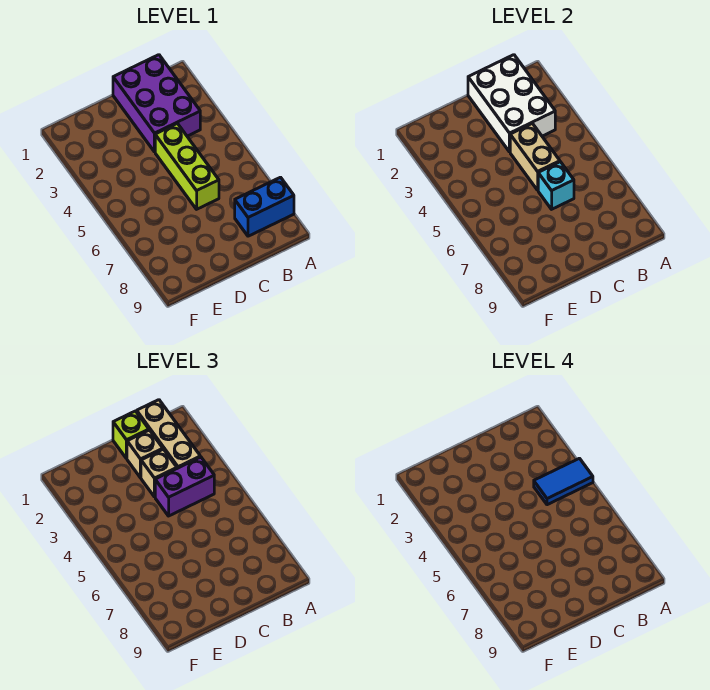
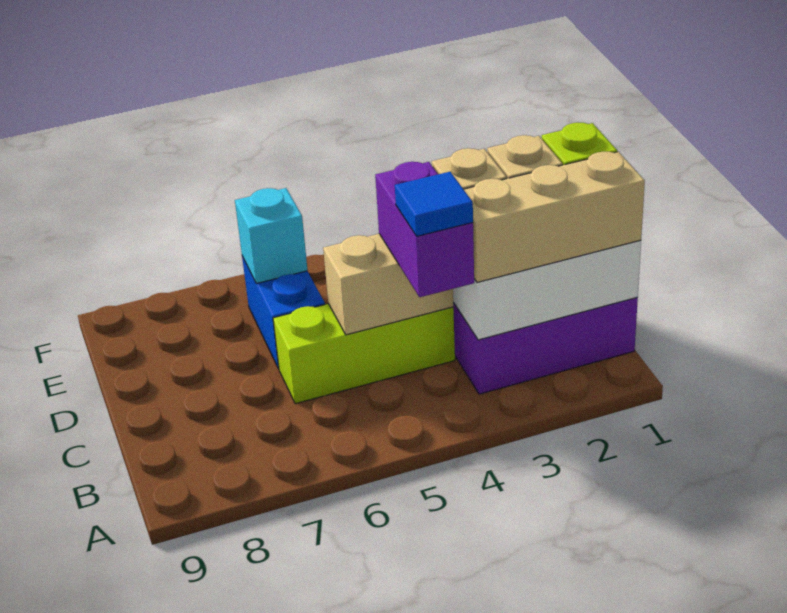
blue tile A4:B4 level 4 -> blue tile B4 level 4
blue brick A8:B8 level 1 -> blue brick D6:E6 level 1
cyan brick C6 level 2 -> cyan brick E6 level 2

